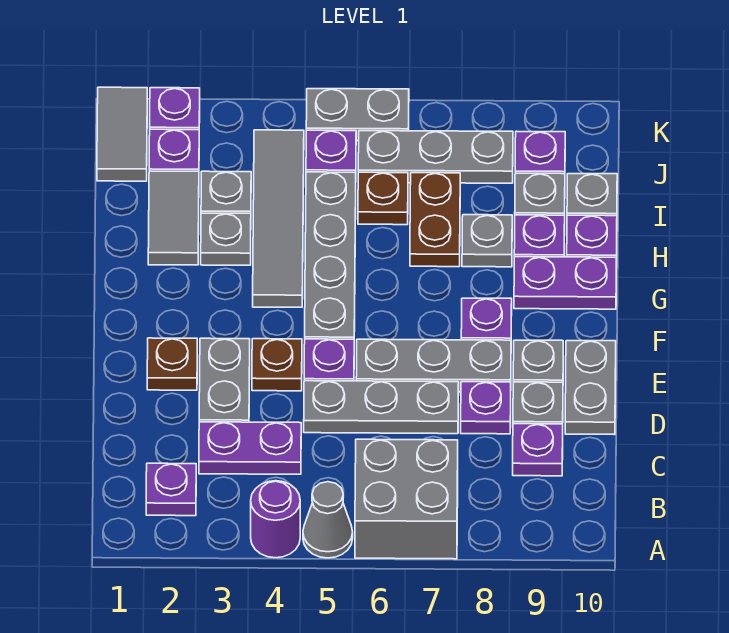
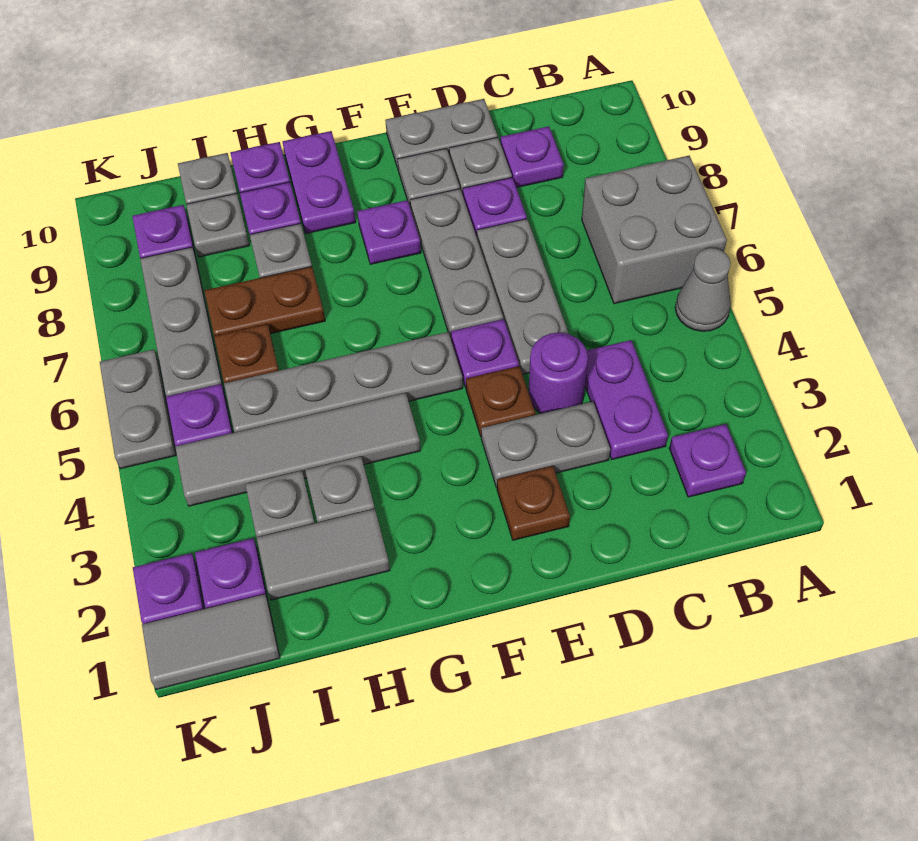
purple round brick A4 level 1 -> purple round brick D4 level 1

